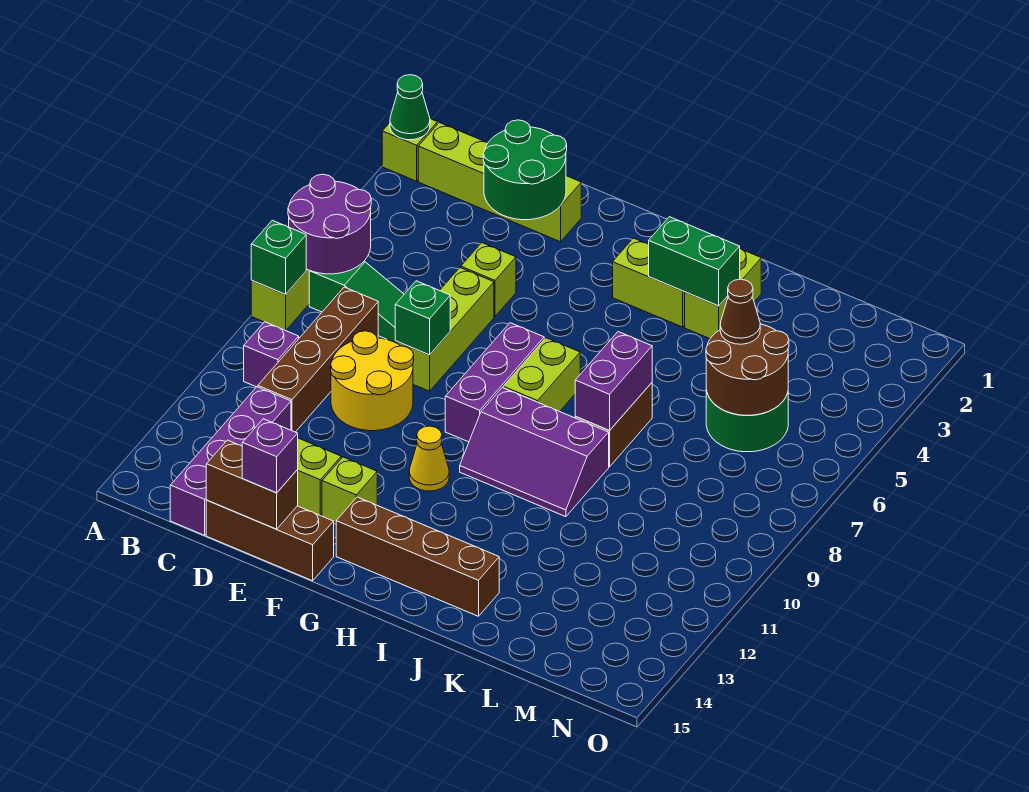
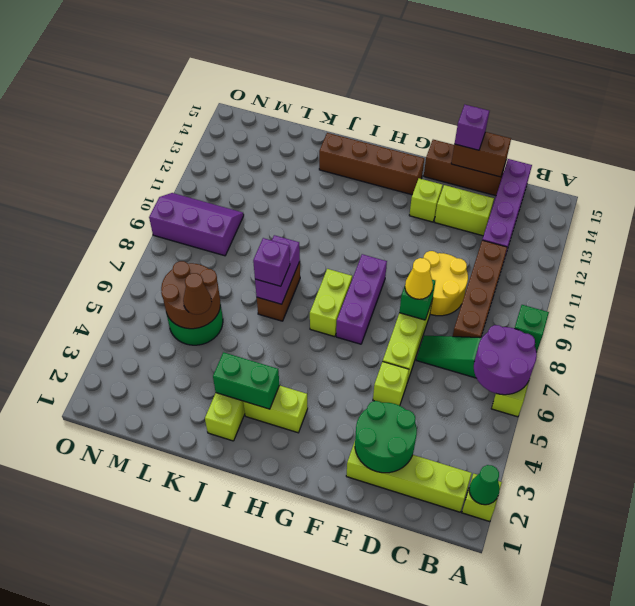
purple brick B10 level 1 -> purple brick J7 level 3
yellow cone G11 level 1 -> yellow cone E8 level 3
purple slope H9:J10 level 1 top 9 -> purple slope M9:O10 level 1 top 9

